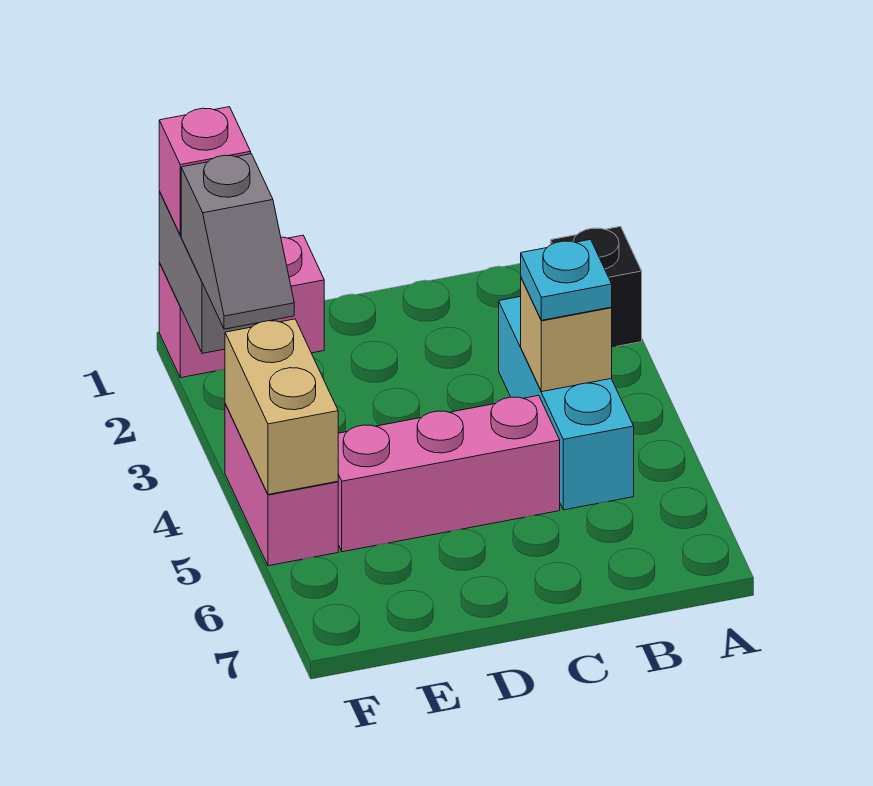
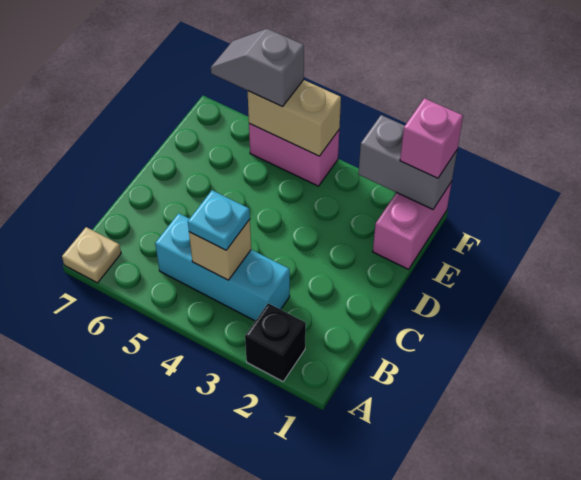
none -> tan plate A7 level 1
pink brick C5:E5 level 1 -> none
grey slope F2:F3 level 3 top 2 -> grey slope F5:F6 level 3 top 5

